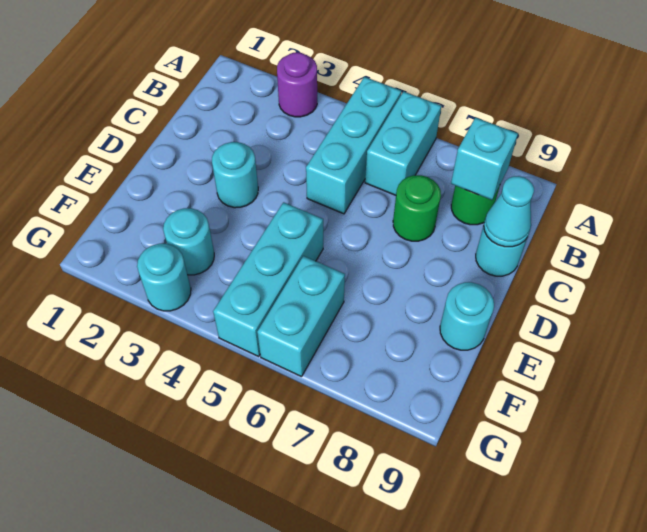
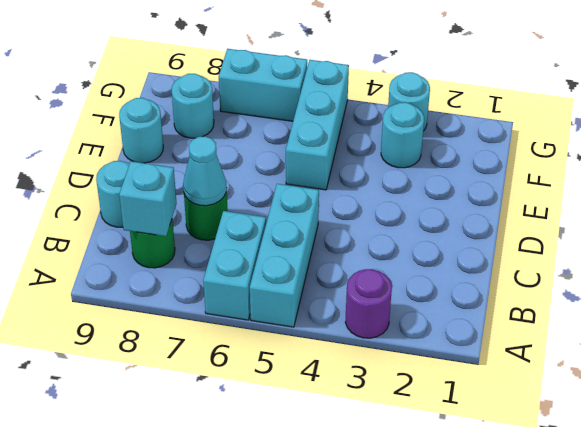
cyan cone C9 level 2 -> cyan cone C7 level 2
cyan round brick D3 level 1 -> cyan round brick F8 level 1
cyan brick F6:G6 level 1 -> cyan brick G6:G7 level 1

